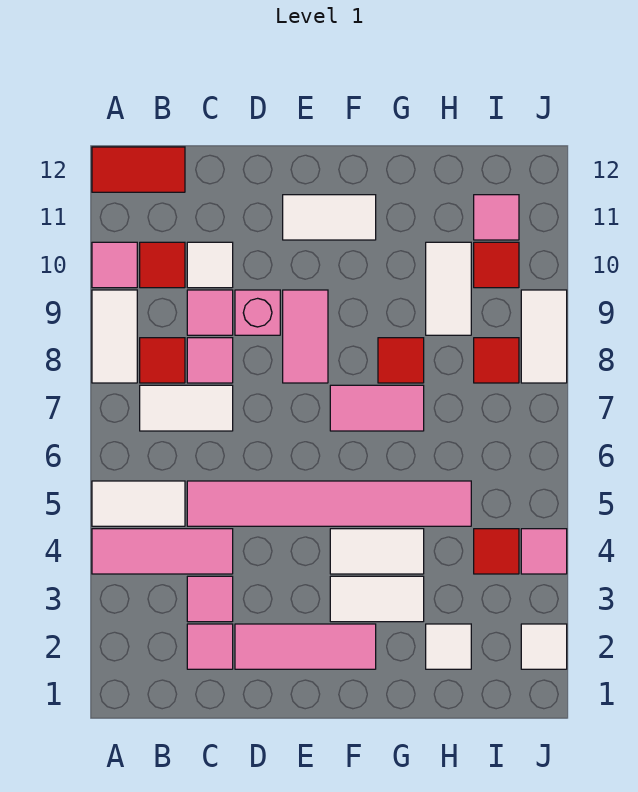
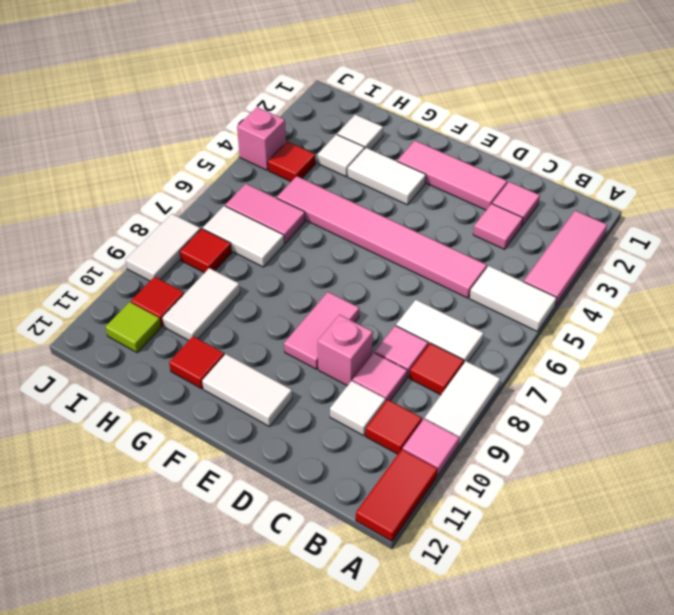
pink tile A4:C4 level 1 -> pink tile A2:A4 level 1
red tile A12:B12 level 1 -> red tile A11:A12 level 1
white tile F4:G4 level 1 -> white tile H7:I7 level 1
pink tile F7:G7 level 1 -> pink tile H6:I6 level 1
red tile G8 level 1 -> red tile G11 level 1
pink tile I11 level 1 -> lime tile I11 level 1
white tile J2 level 1 -> white tile H3 level 1
pink tile J4 level 1 -> pink brick J4 level 1

